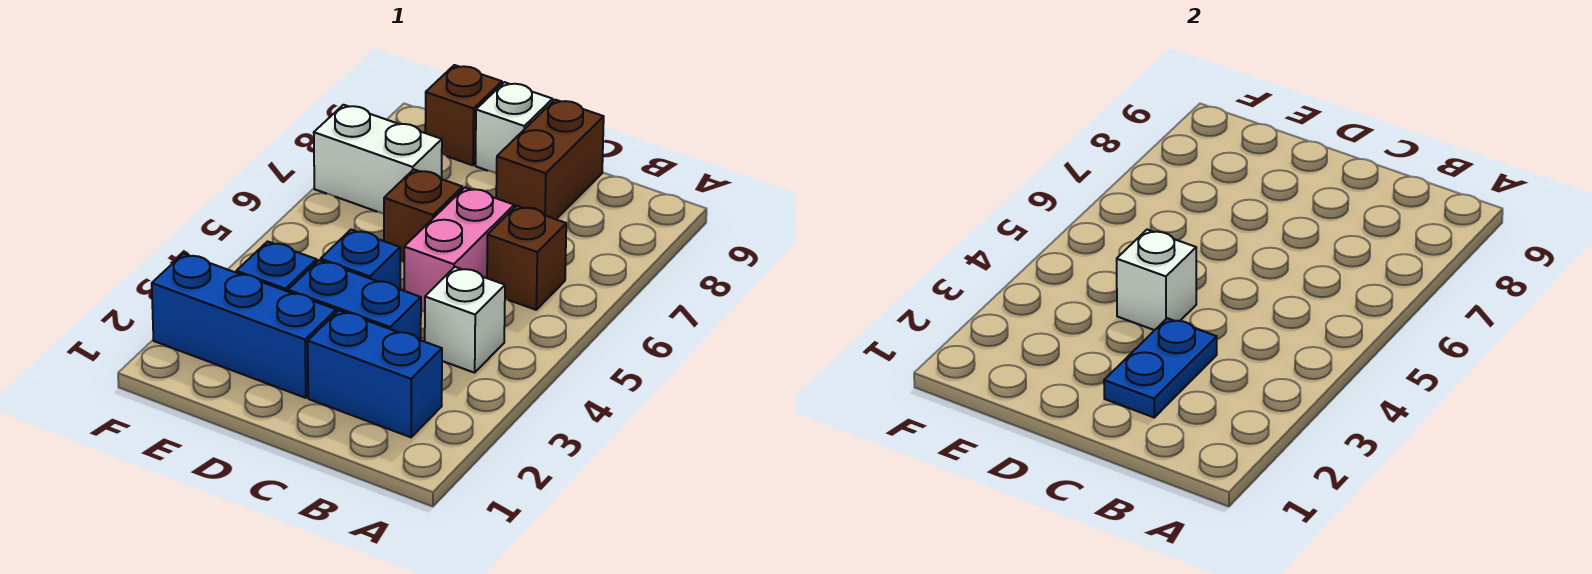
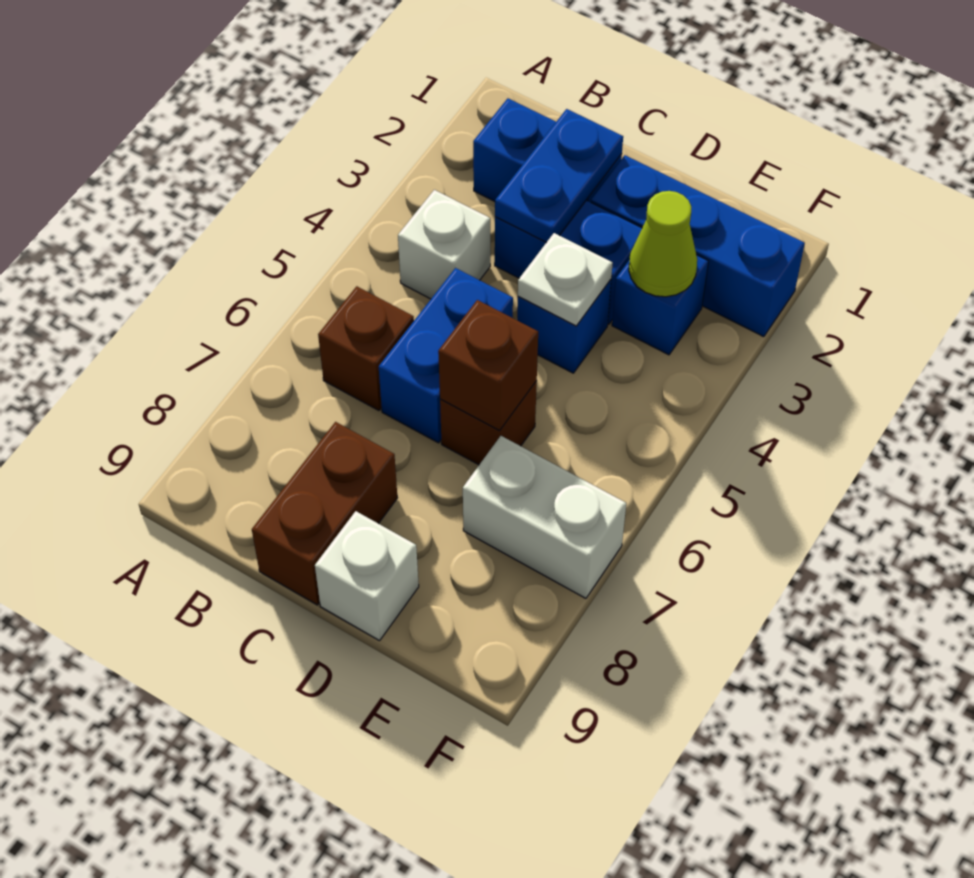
pink brick C5:C6 level 1 -> blue brick C5:C6 level 1
white brick D4 level 2 -> white plate D4 level 2
none -> lime cone E3 level 2
brown brick E9 level 1 -> brown brick D6 level 2

